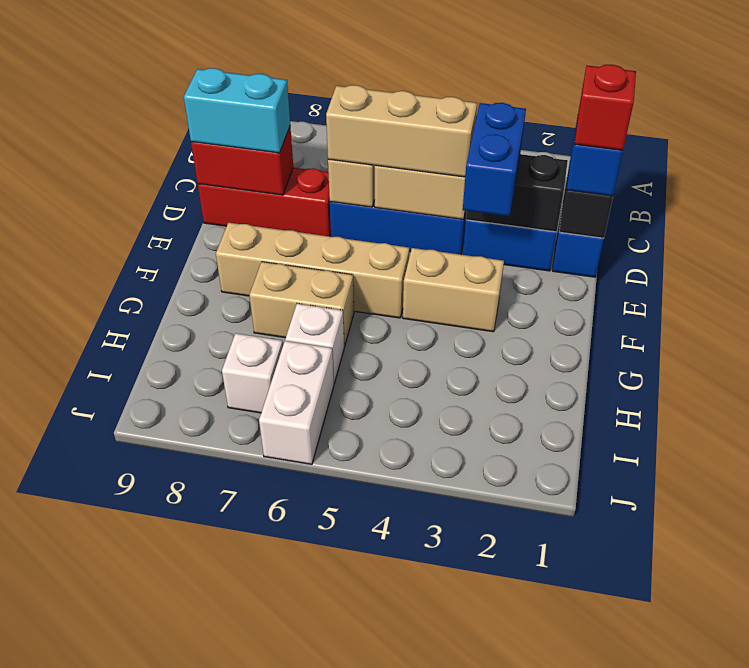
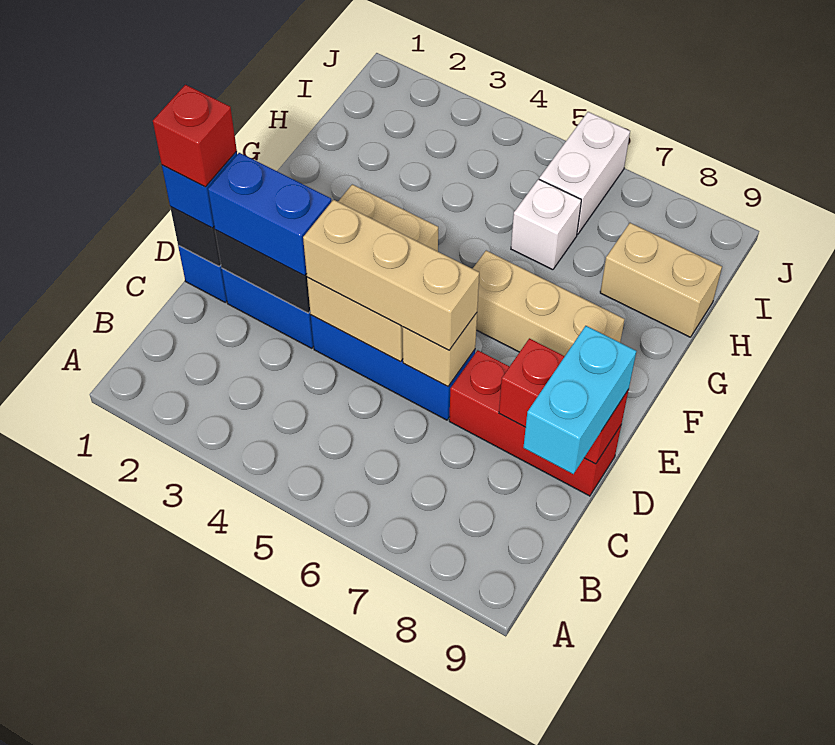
blue brick D3:E3 level 3 -> blue brick D2:D3 level 3
cyan brick D8:D9 level 3 -> cyan brick C9:D9 level 3
tan brick F5:F8 level 1 -> tan brick F6:F8 level 1
tan brick G6:G7 level 1 -> tan brick H8:H9 level 1
white brick I7 level 1 -> none

